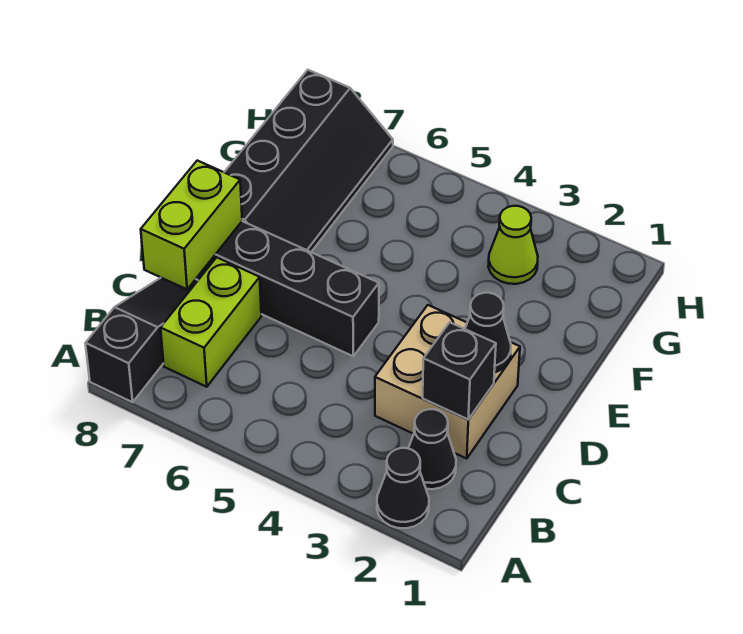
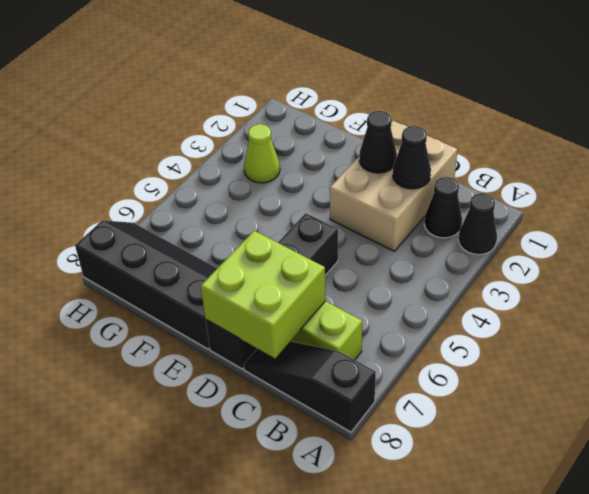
tan brick C2:D3 level 1 -> tan brick C1:D3 level 1
black brick C2 level 2 -> black cone C2 level 2
lime brick C8:D8 level 2 -> lime brick C7:D8 level 2

